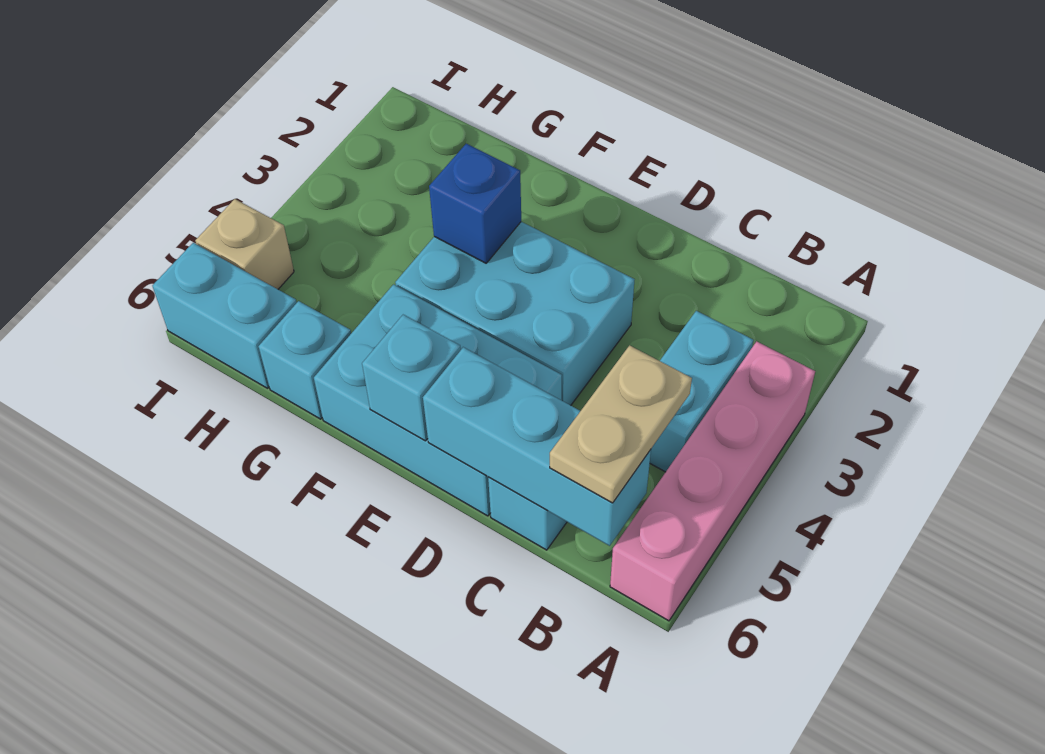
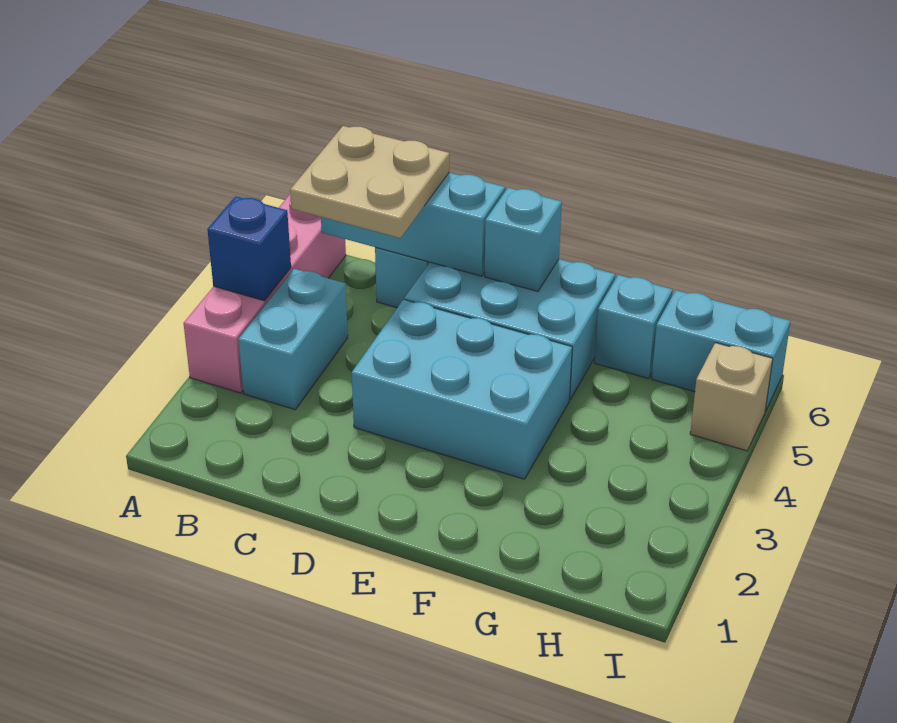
tan plate B5:B6 level 3 -> tan plate B5:C6 level 3
blue brick F3 level 2 -> blue brick A4 level 2

